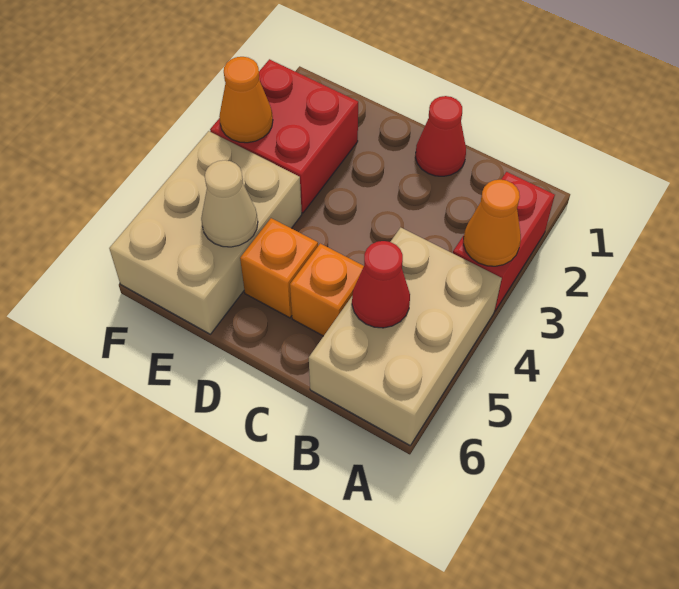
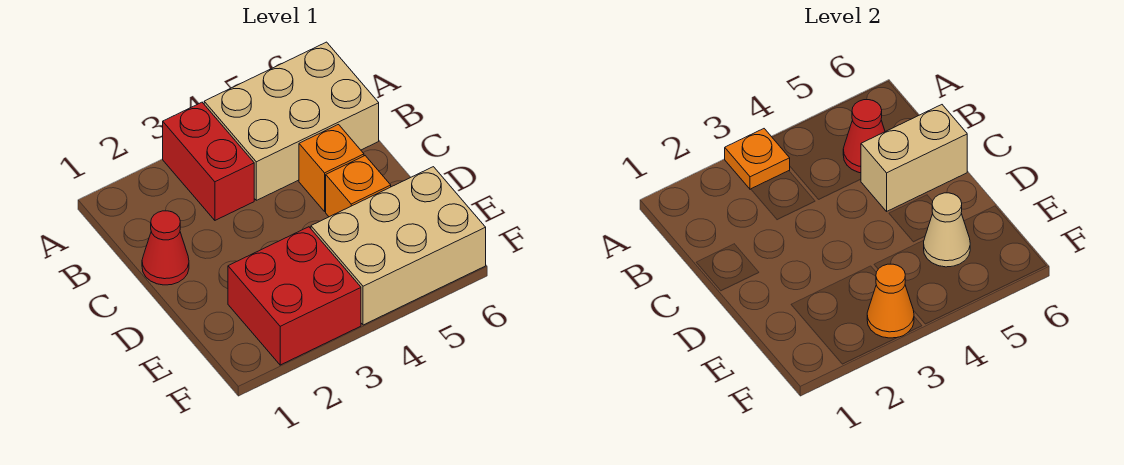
red brick A2:A3 level 1 -> red brick A3:B3 level 1
orange cone A3 level 2 -> orange plate A3 level 2
none -> tan brick C5:C6 level 2

